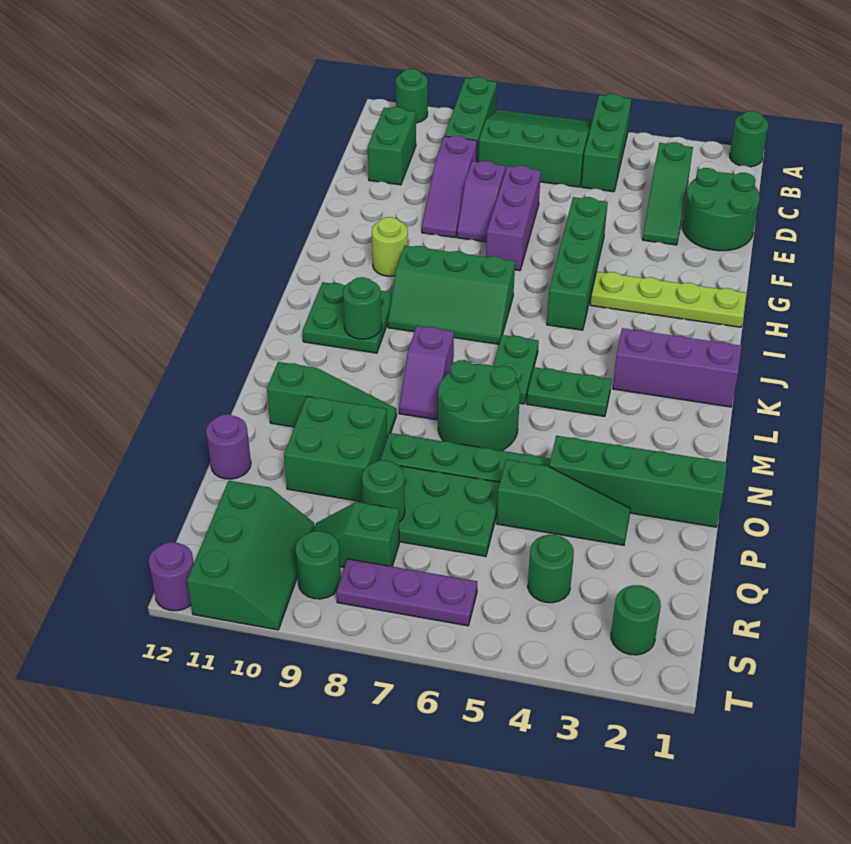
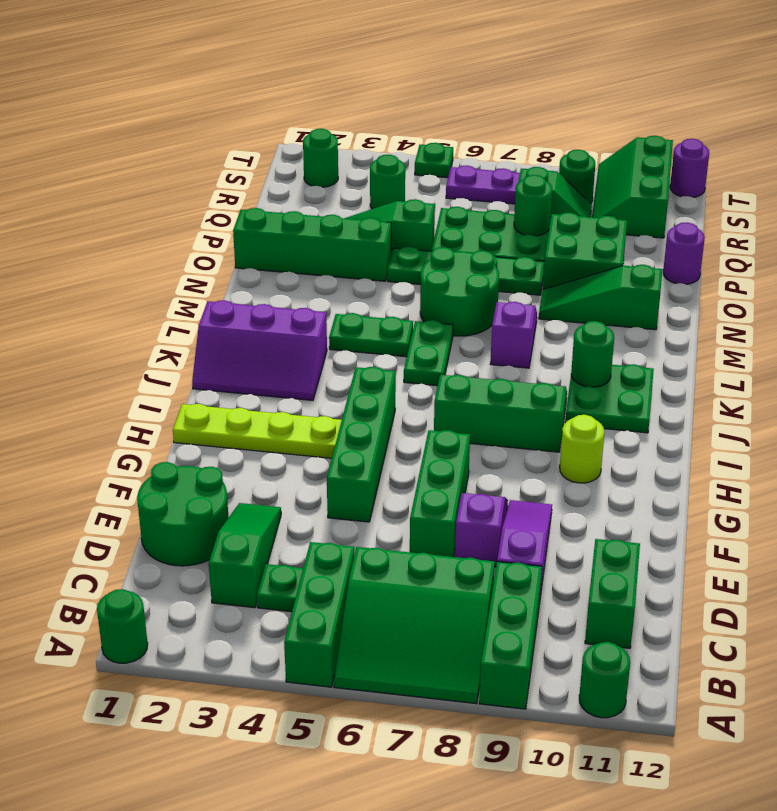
none -> green plate C4 level 1
purple brick E7:G7 level 1 -> green brick E7:G7 level 1
none -> green plate T5 level 1

